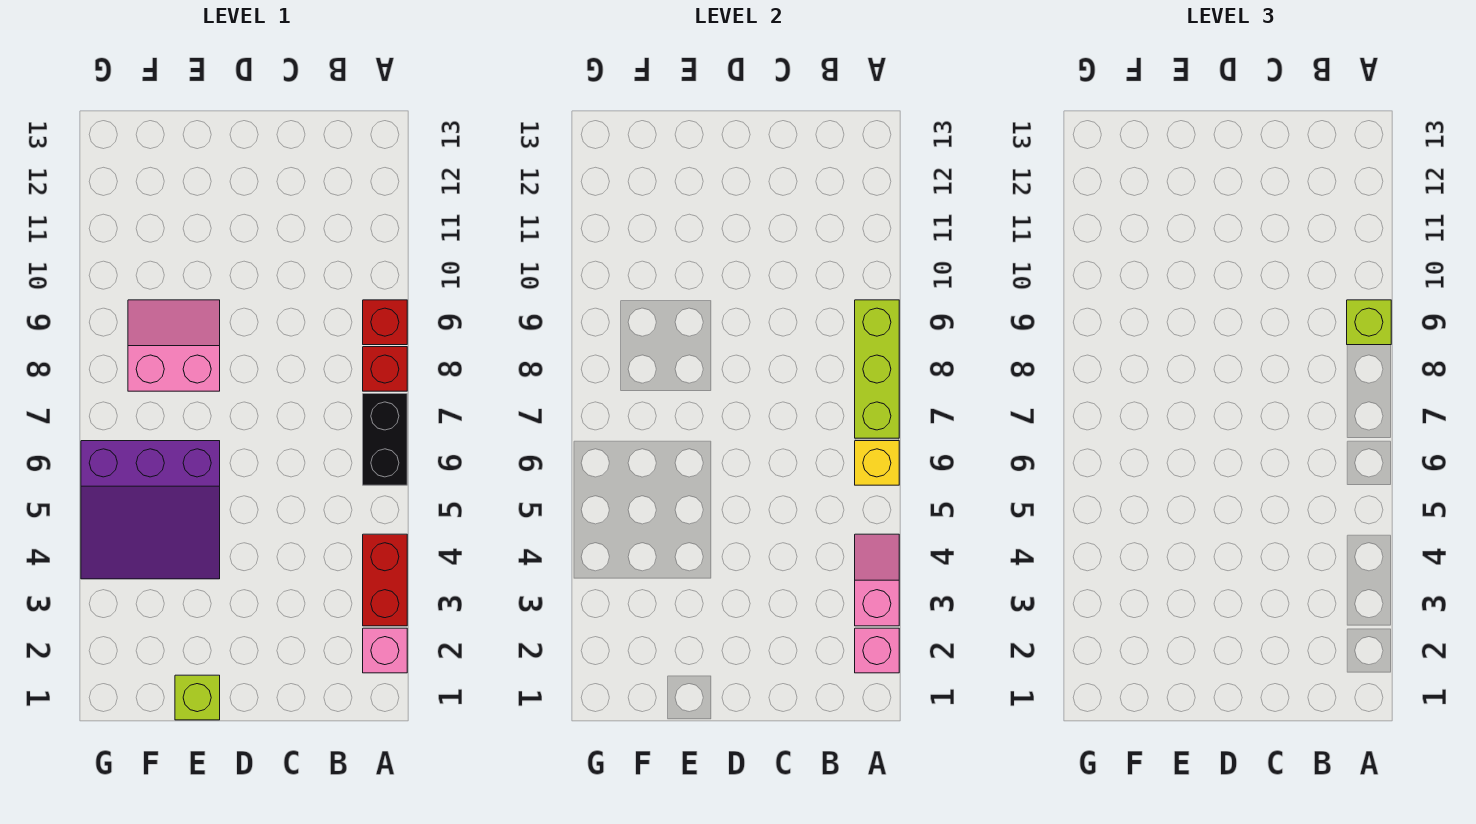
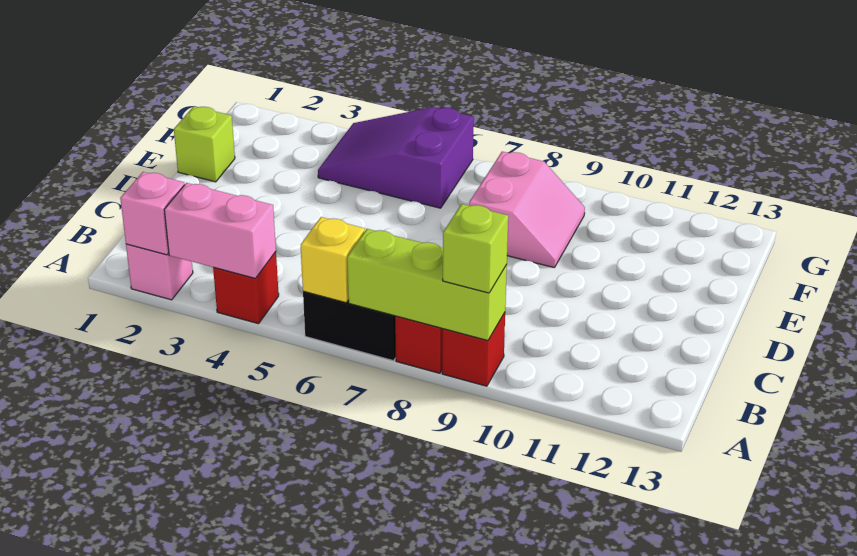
red brick A3:A4 level 1 -> red brick A4 level 1
pink slope A3:A4 level 2 top 3 -> pink brick A3:A4 level 2
purple slope E4:G6 level 1 top 6 -> purple slope F4:G6 level 1 top 6

